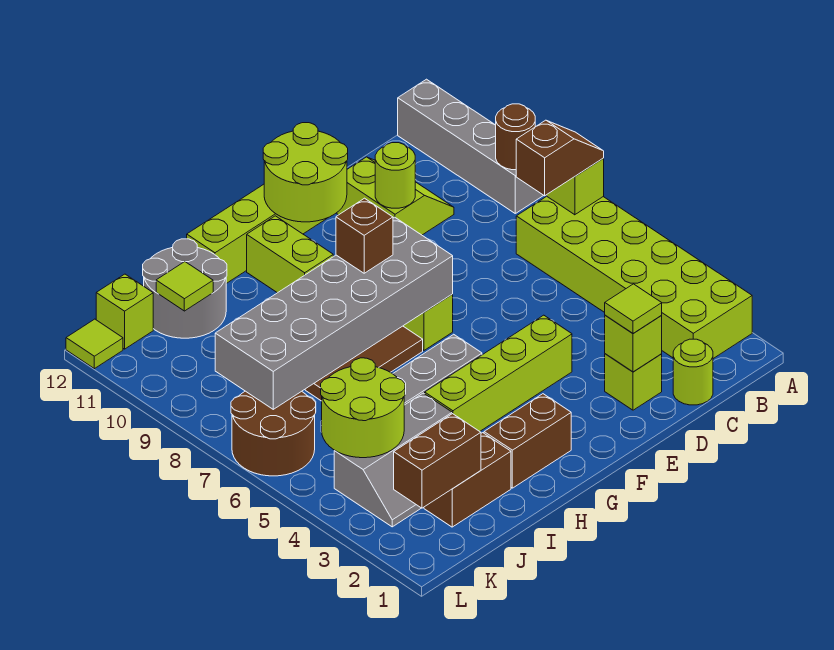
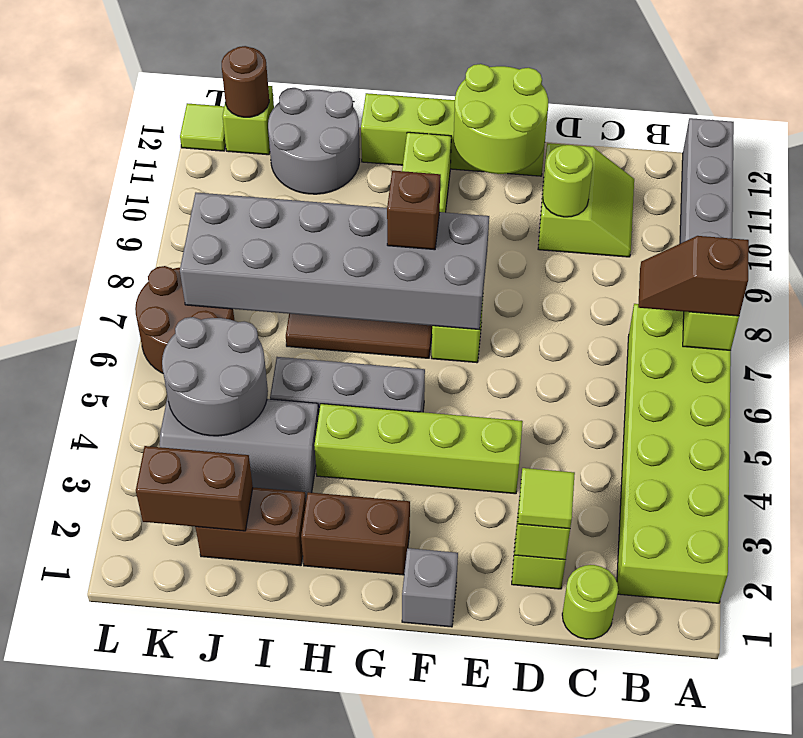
brown slope A7:B7 level 3 top B -> brown slope A7:B7 level 3 top A
brown round brick A9 level 2 -> brown round brick K12 level 2
none -> grey brick F1 level 1
lime round brick J4:K5 level 2 -> grey round brick J4:K5 level 2
lime tile J11 level 2 -> none

